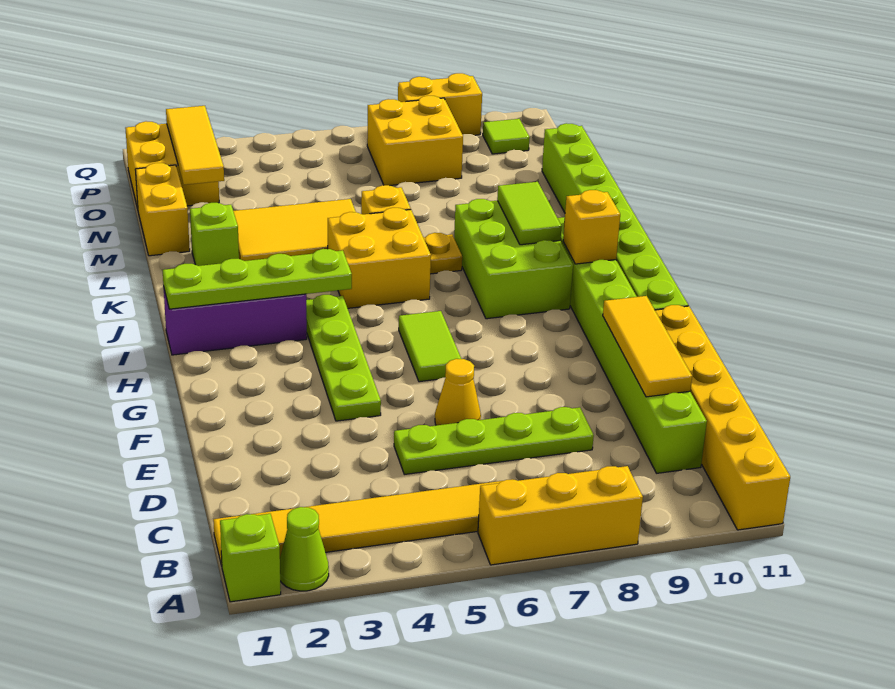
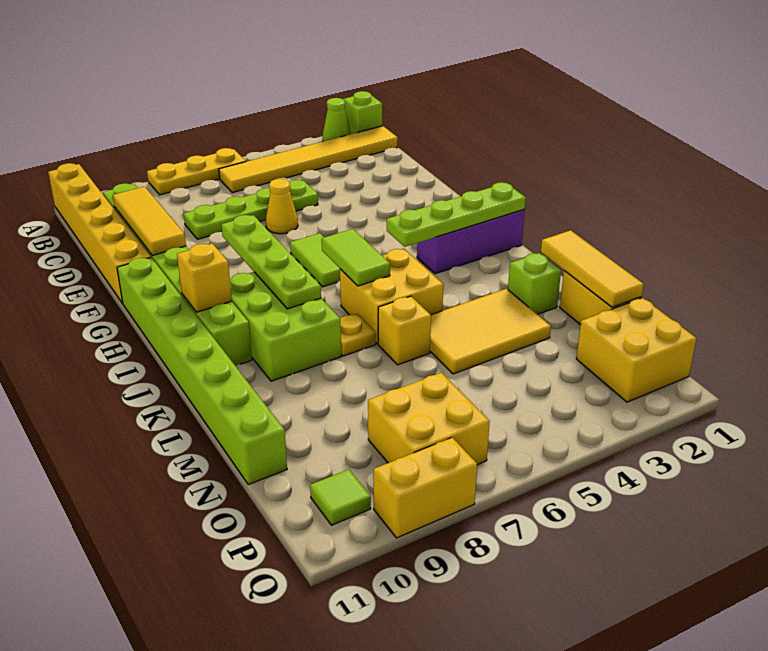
yellow brick A6:A8 level 1 -> yellow plate A6:A8 level 1
lime plate F4:I4 level 1 -> lime plate G8:J8 level 2
lime tile J9:K9 level 2 -> lime tile I6:J6 level 2
yellow tile N2:P2 level 2 -> yellow tile L1:N1 level 2

